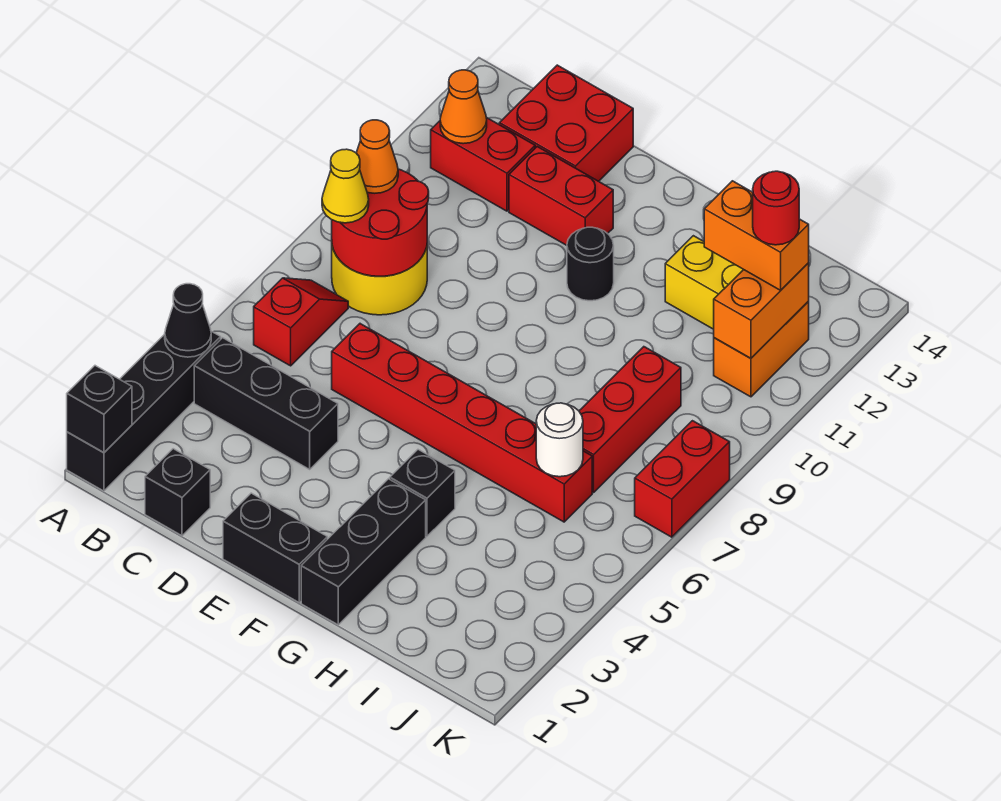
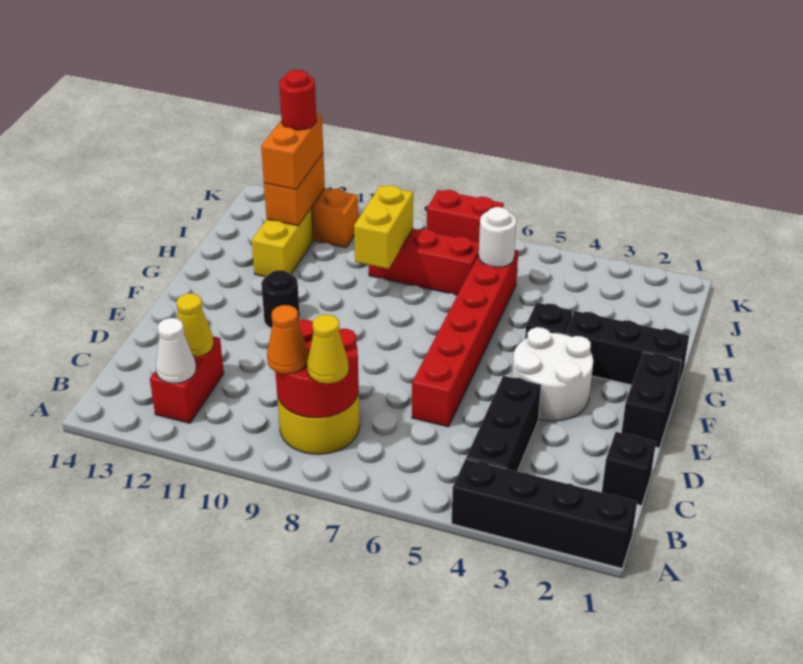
black brick A1 level 2 -> none
black cone A4 level 2 -> none
red slope B6:B7 level 1 top 6 -> none
orange cone B12 level 2 -> white cone B12 level 2
none -> yellow cone C12 level 2
red brick C13:D14 level 1 -> none
red brick D12:E12 level 1 -> none
none -> white round brick E3:F4 level 1
none -> yellow brick H9:I9 level 2
orange brick J11:J12 level 2 -> orange brick I12:J12 level 2

